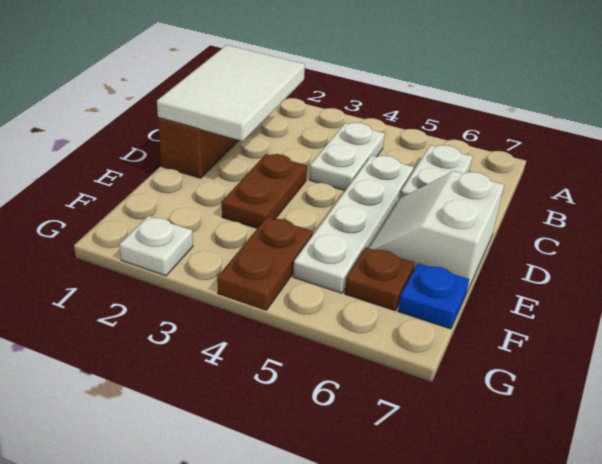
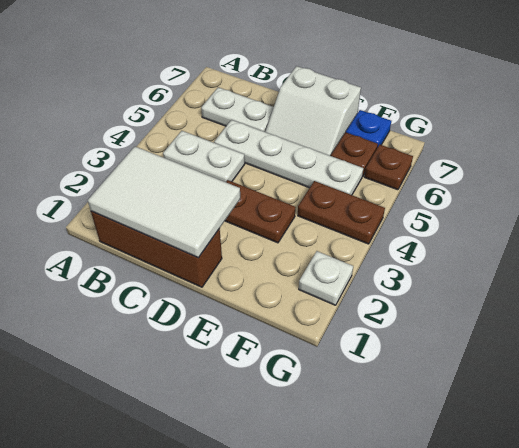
none -> brown plate G6 level 1

